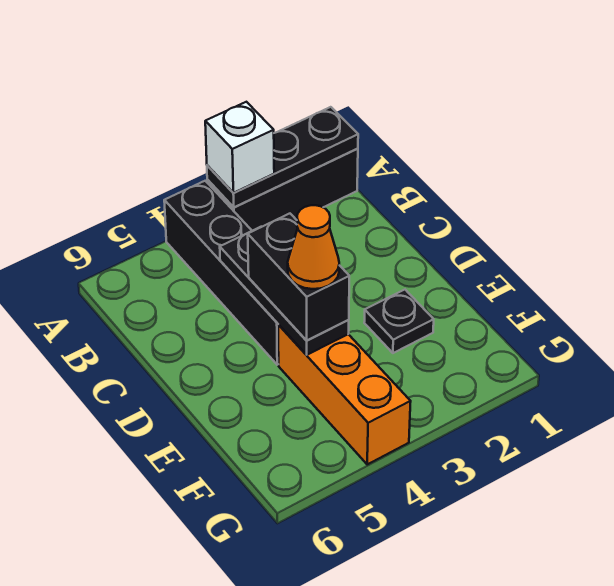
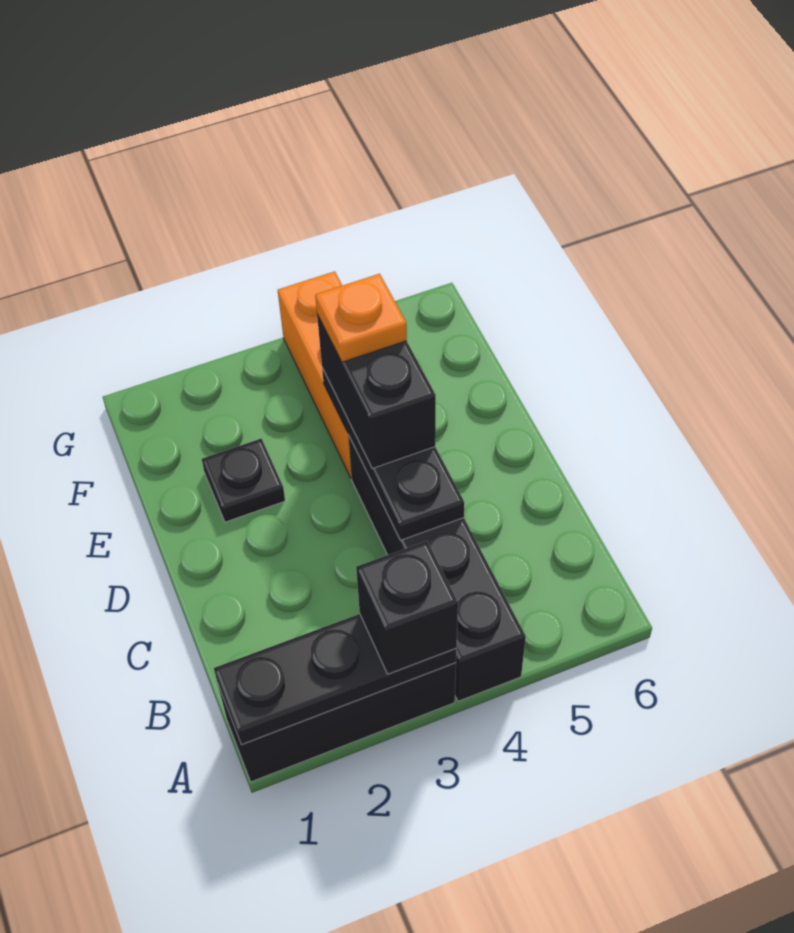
white brick A3 level 3 -> black brick A3 level 3
orange cone E4 level 4 -> orange plate E4 level 4

